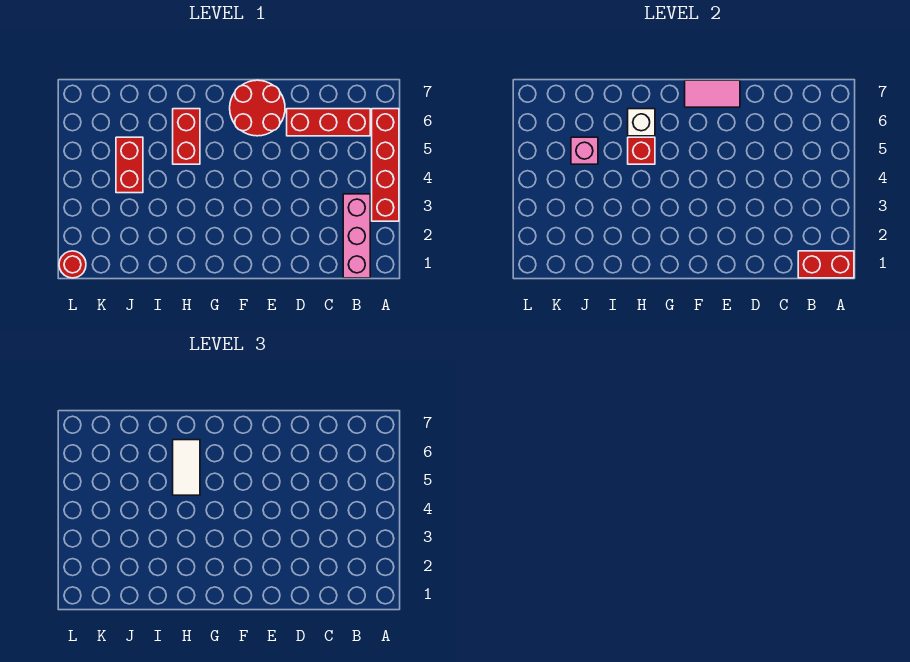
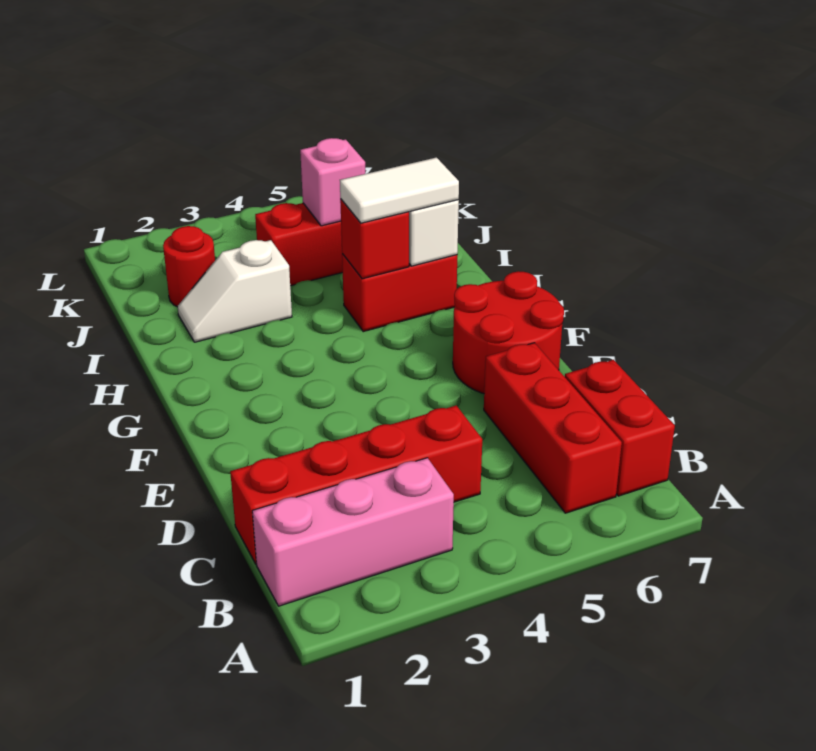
red brick A1:B1 level 2 -> red brick B7:C7 level 1
red brick A3:A6 level 1 -> red brick C1:C4 level 1
pink tile E7:F7 level 2 -> none
none -> white slope I2:I3 level 1 top 3
red round brick L1 level 1 -> red round brick J2 level 1

